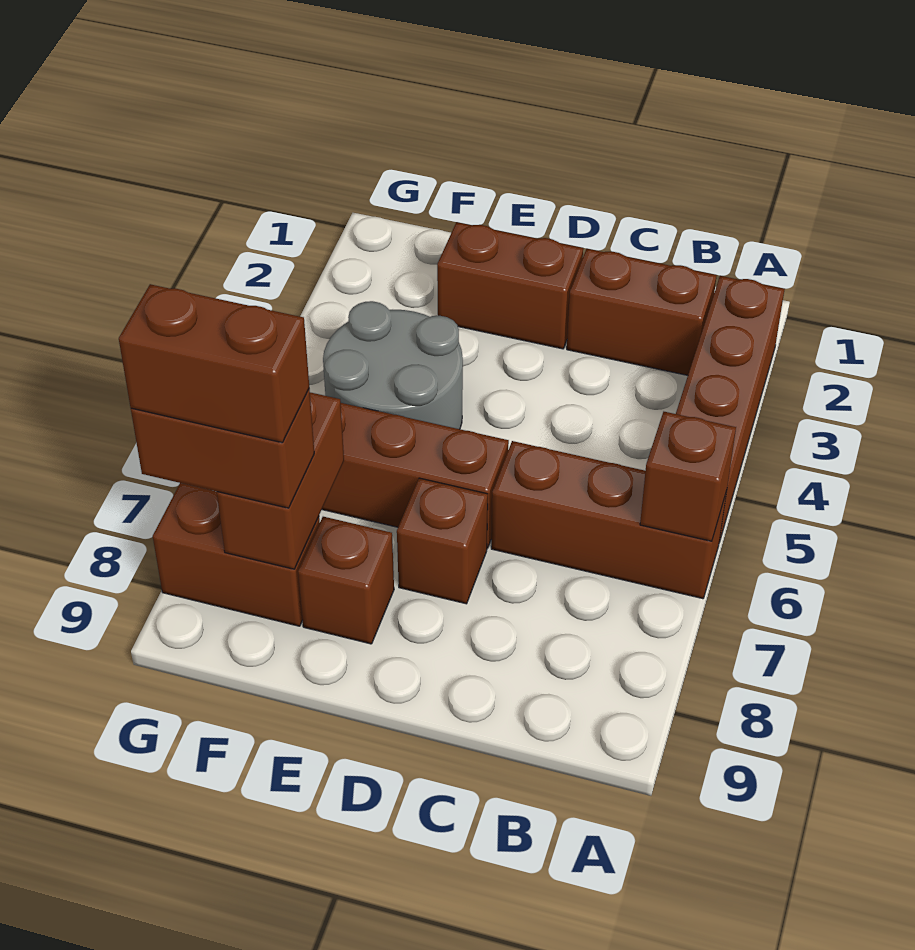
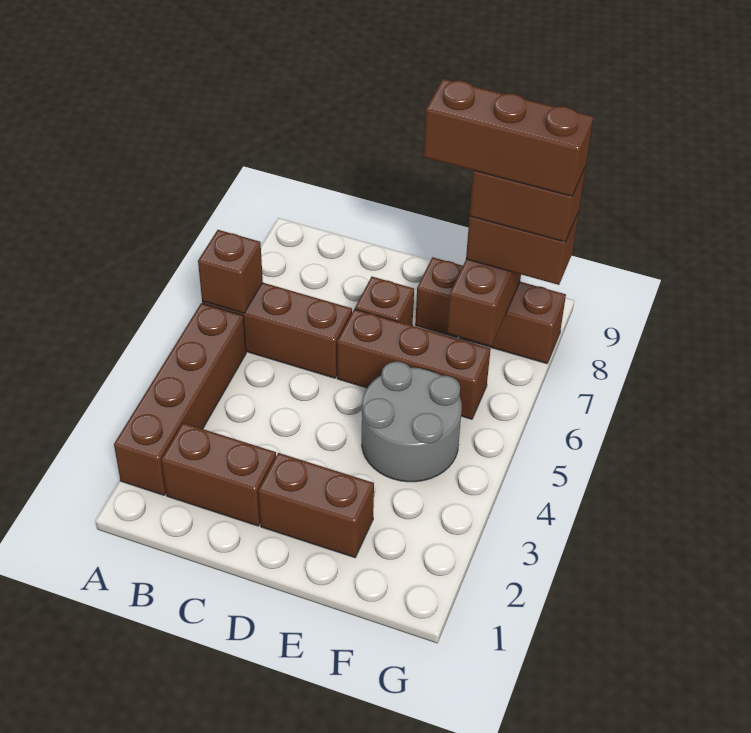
none -> brown brick E8:G8 level 5

